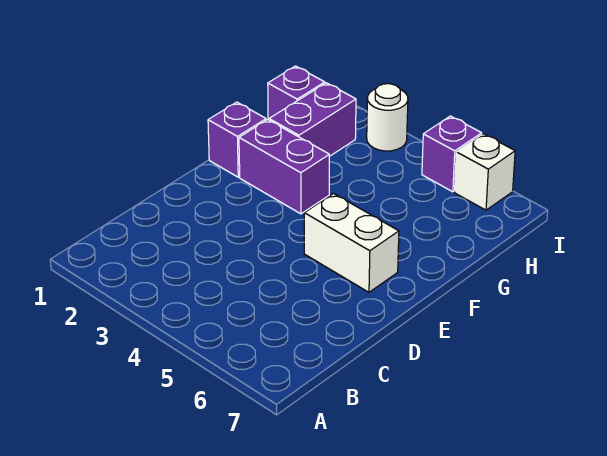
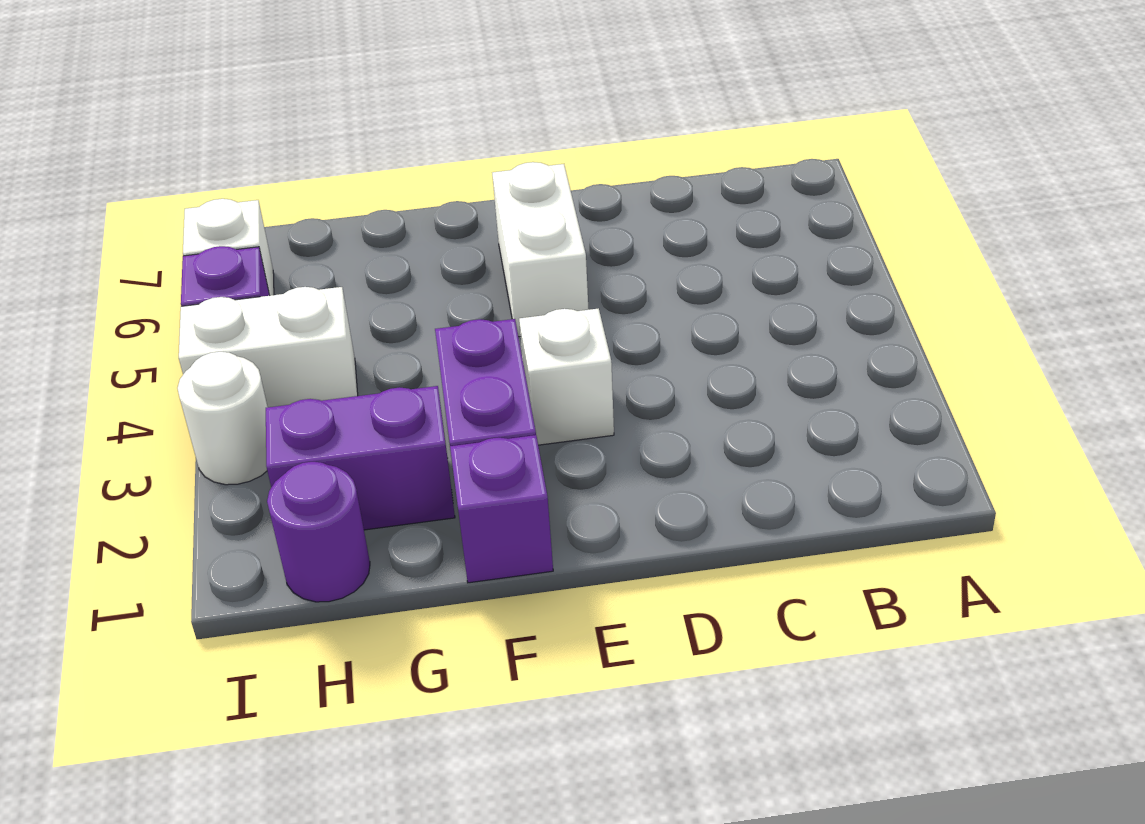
none -> white brick E3 level 1
purple brick H1 level 1 -> purple round brick H1 level 1
none -> white brick H4:I4 level 1

